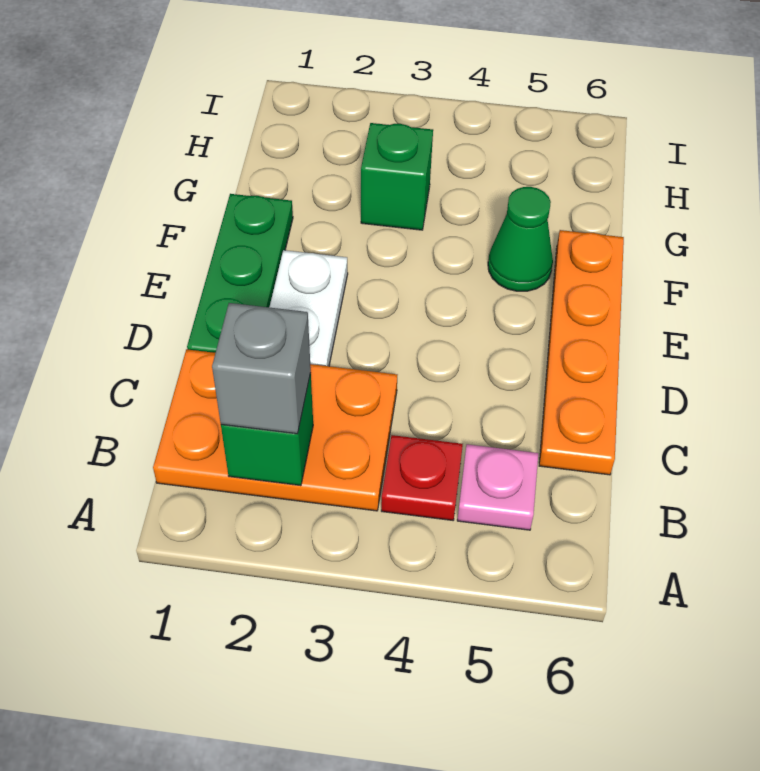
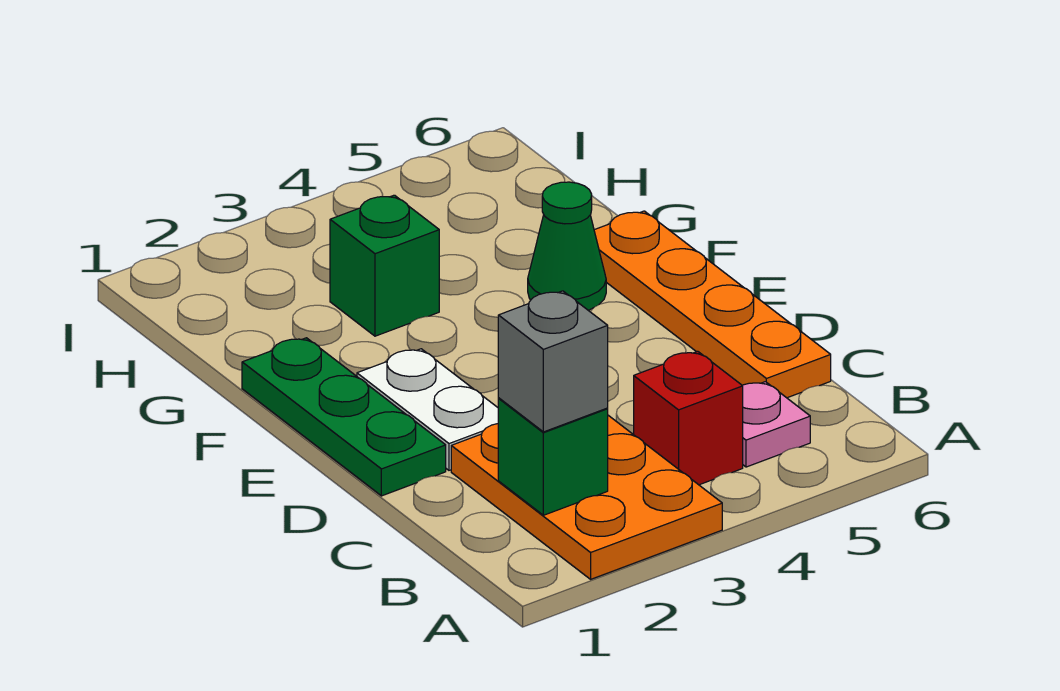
orange plate B1:C3 level 1 -> orange plate A2:C3 level 1
red plate B4 level 1 -> red brick B4 level 1

